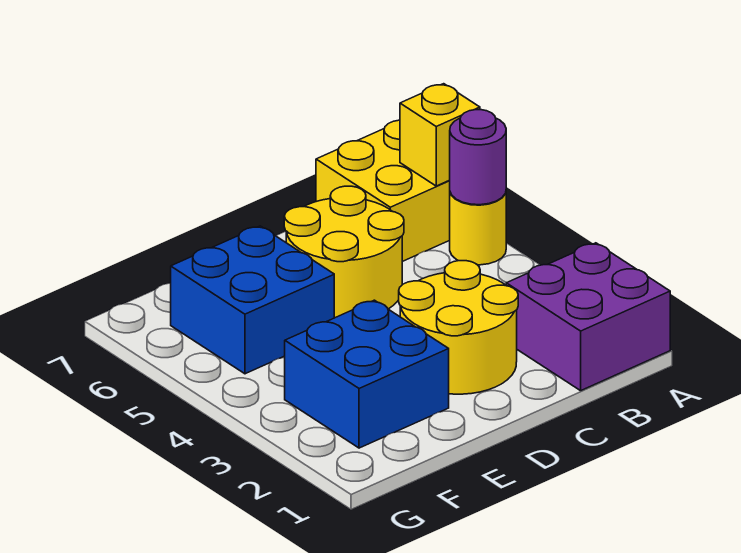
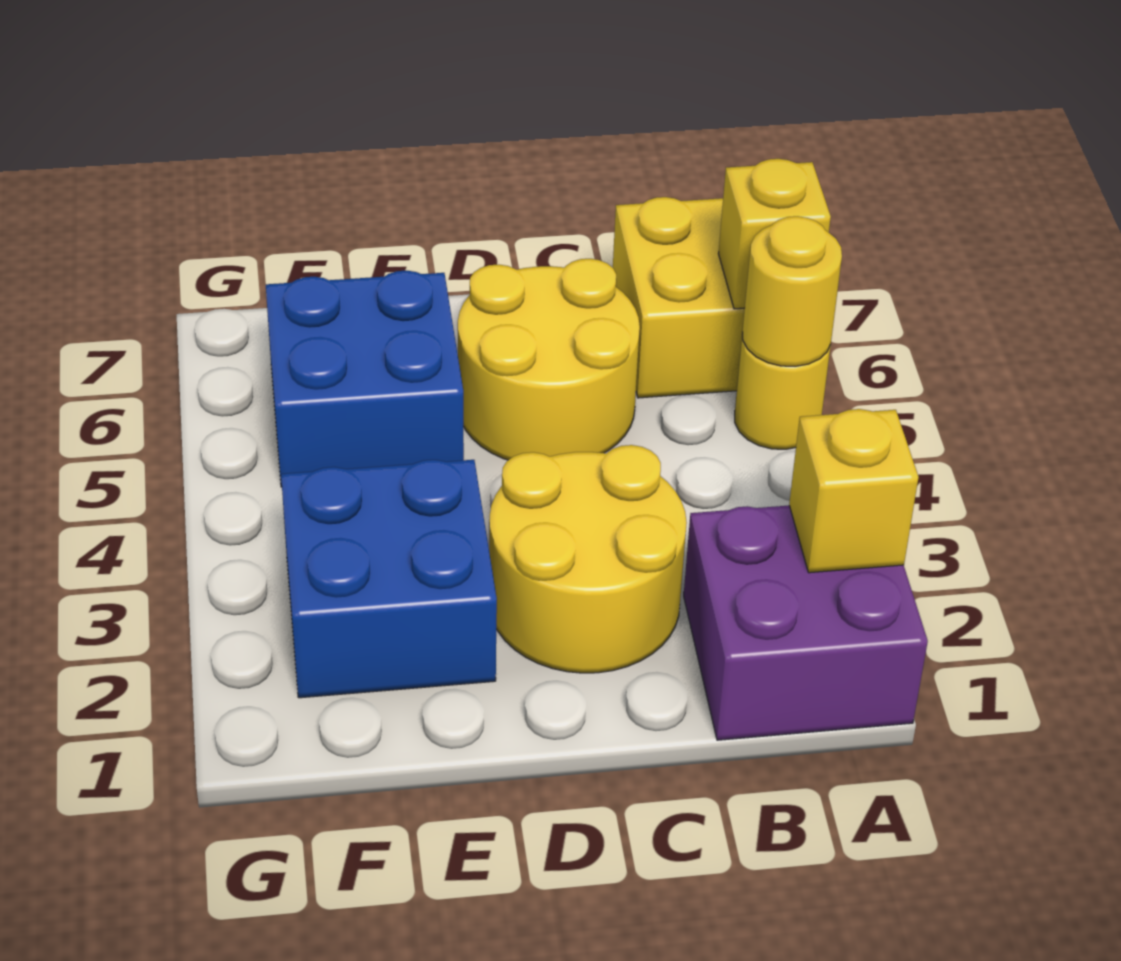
none -> yellow brick A2 level 2
purple round brick A5 level 2 -> yellow round brick A5 level 2

